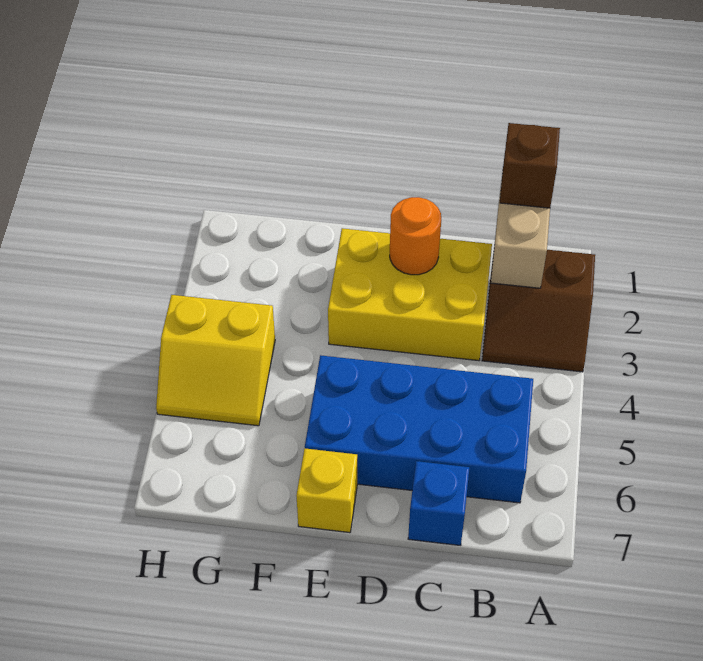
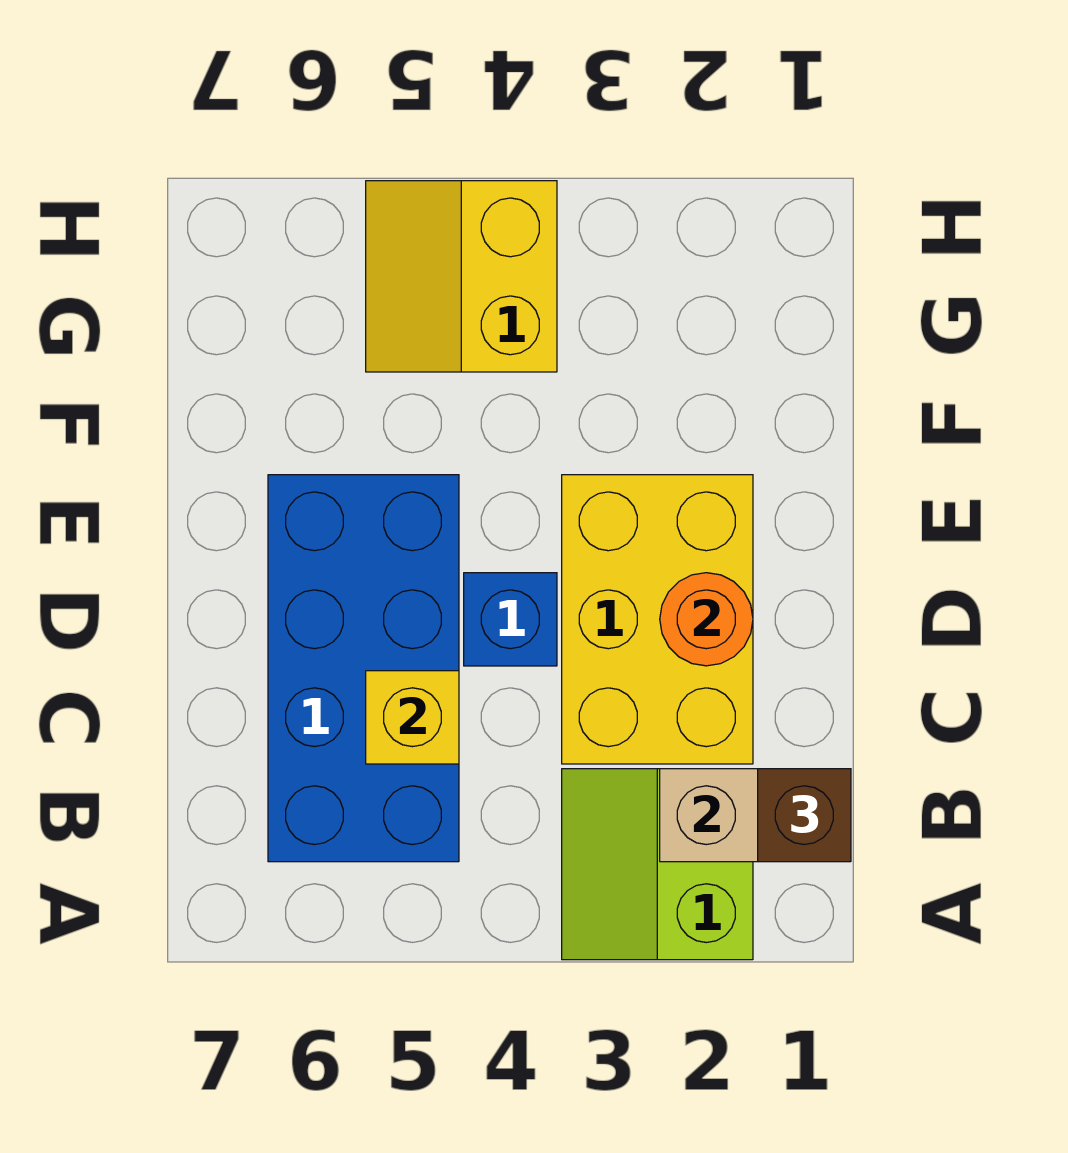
brown slope A2:B3 level 1 top 2 -> lime slope A2:B3 level 1 top 2
blue brick C7 level 1 -> blue brick D4 level 1
yellow brick E7 level 1 -> yellow brick C5 level 2

